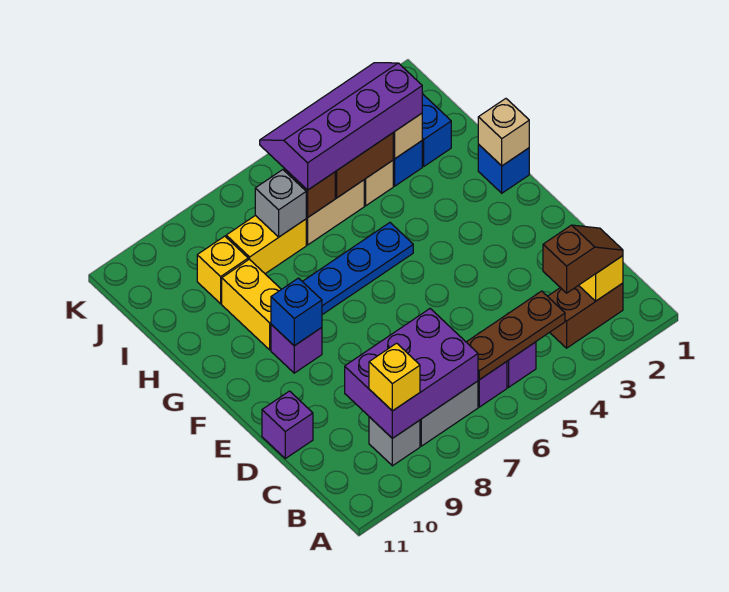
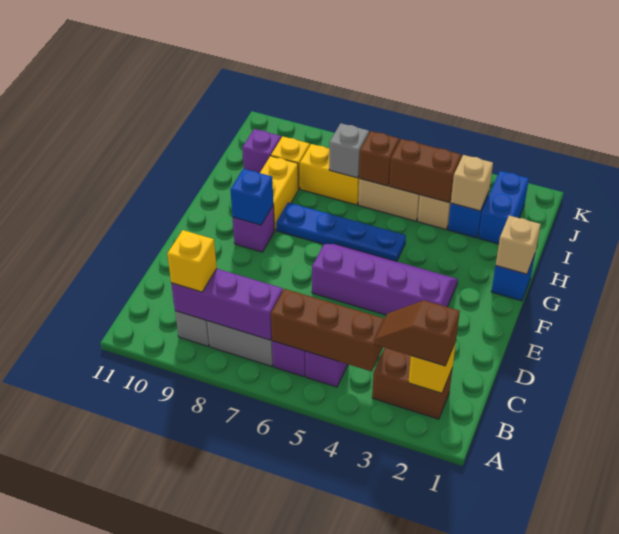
brown slope B2:B3 level 3 top 3 -> brown slope B2:B3 level 3 top 2
brown plate B4:B6 level 2 -> brown brick B4:B6 level 2
purple brick B7:C9 level 2 -> purple brick B7:B9 level 2
purple brick D11 level 1 -> purple brick I10 level 1
purple slope I3:J6 level 3 top I -> purple slope E3:F6 level 1 top E

